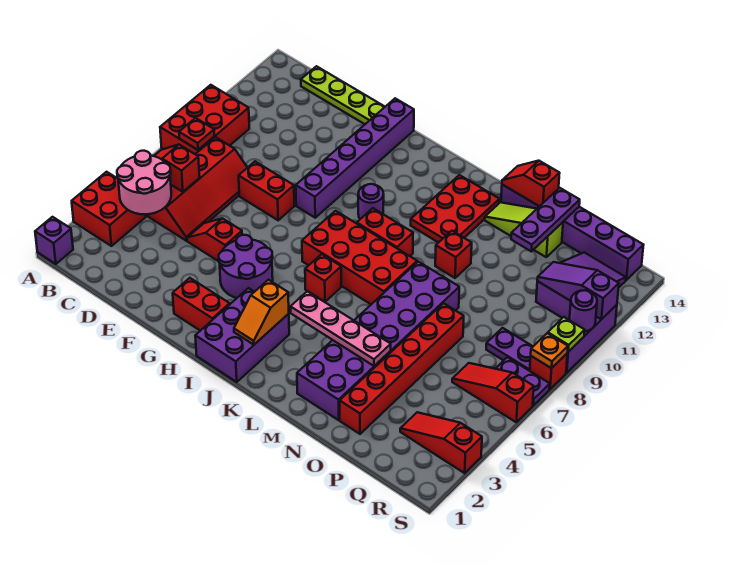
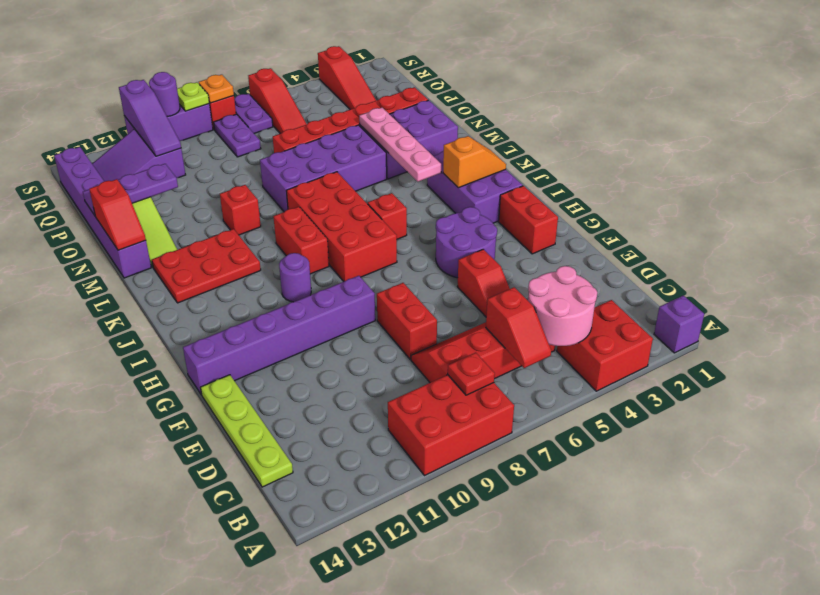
purple brick I1:J3 level 1 -> purple brick I2:K3 level 1

